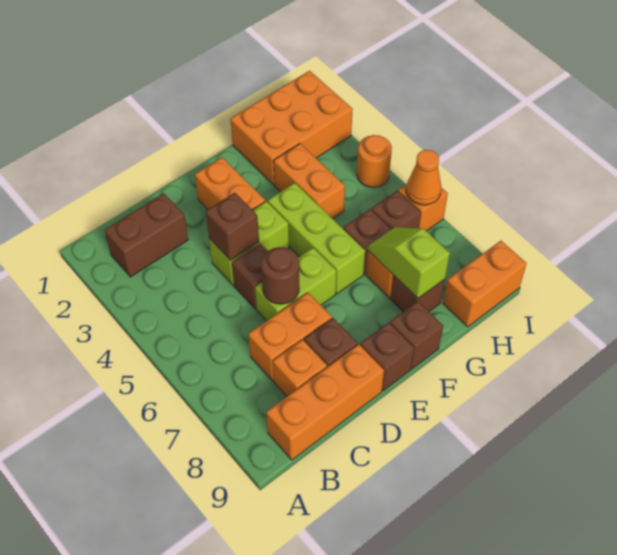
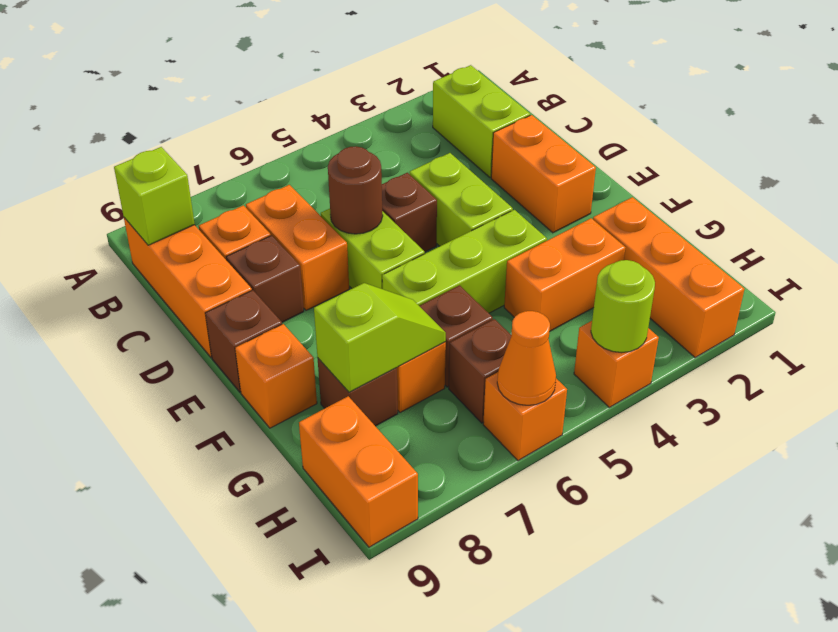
brown brick B2:C2 level 1 -> lime brick B2:C2 level 1
none -> lime brick B9 level 2
brown brick D4 level 2 -> none
orange brick E2:E3 level 1 -> orange brick D2:E2 level 1
brown brick F9 level 1 -> orange brick F9 level 1
orange brick G1:I2 level 1 -> orange brick G2:I2 level 1
orange round brick I4 level 1 -> orange brick I4 level 1
none -> lime round brick I4 level 2

